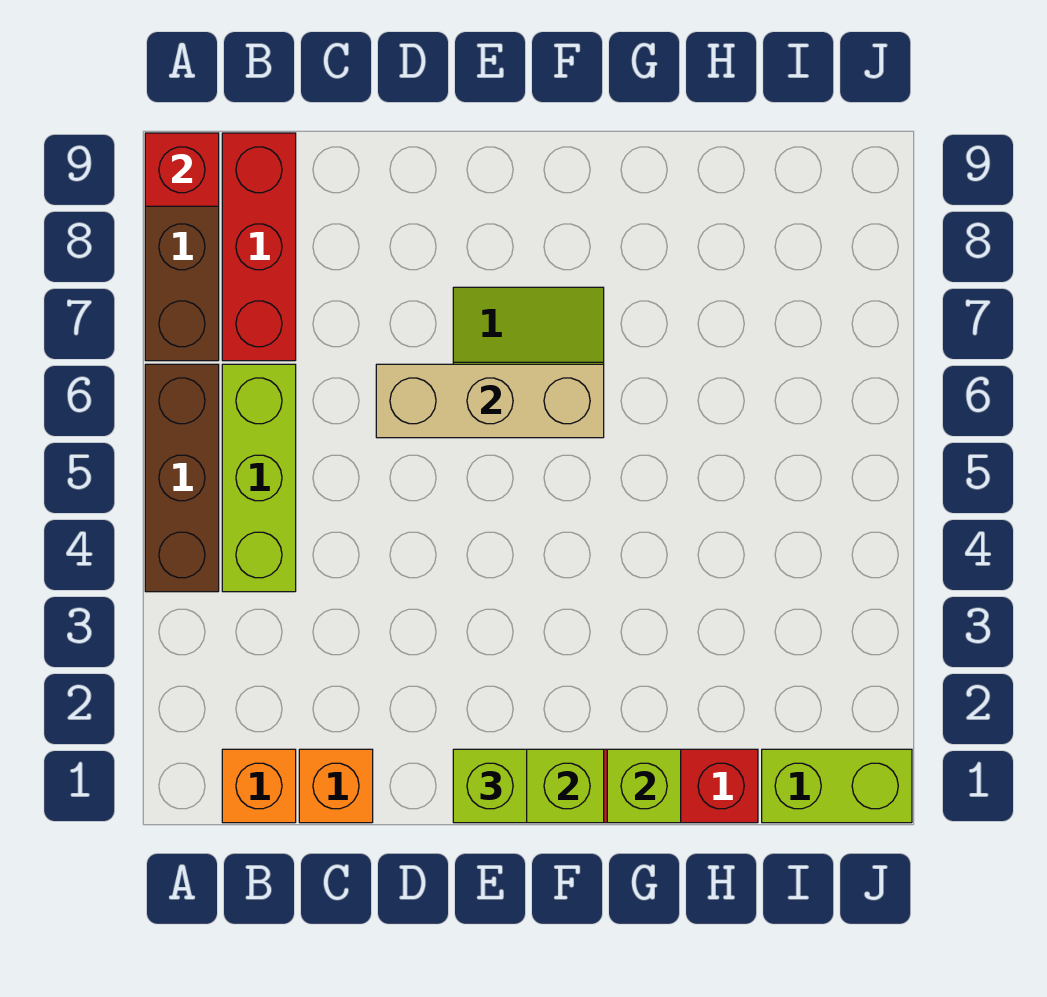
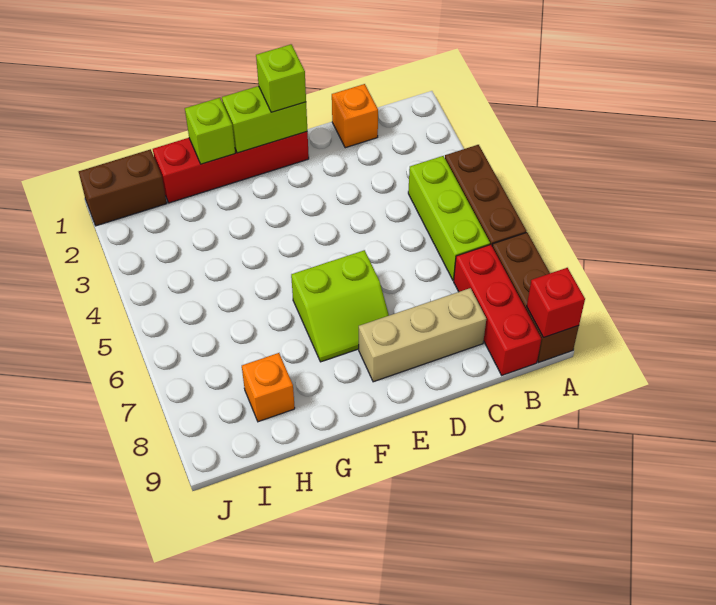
orange brick B1 level 1 -> orange brick H8 level 1
tan brick D6:F6 level 2 -> tan brick C8:E8 level 1
lime brick I1:J1 level 1 -> brown brick I1:J1 level 1

